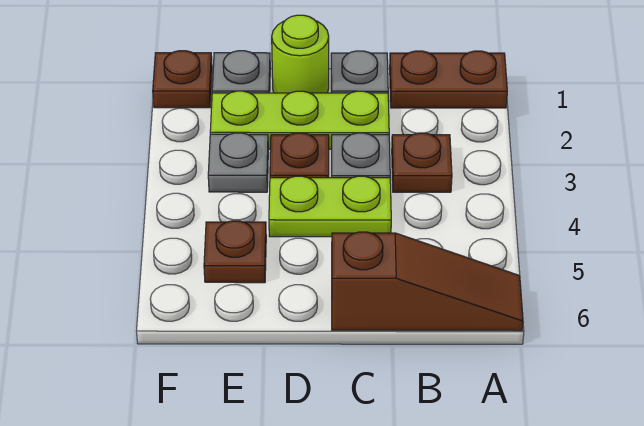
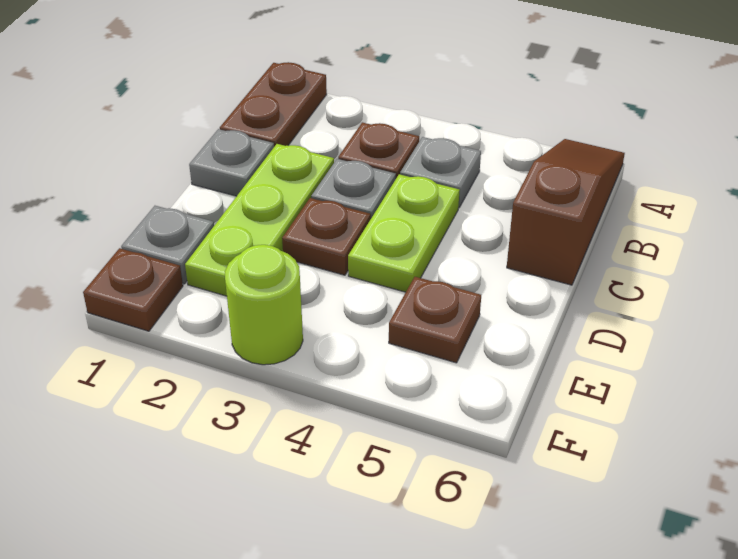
lime round brick D1 level 1 -> lime round brick F3 level 1
grey plate E3 level 1 -> grey plate B4 level 1

